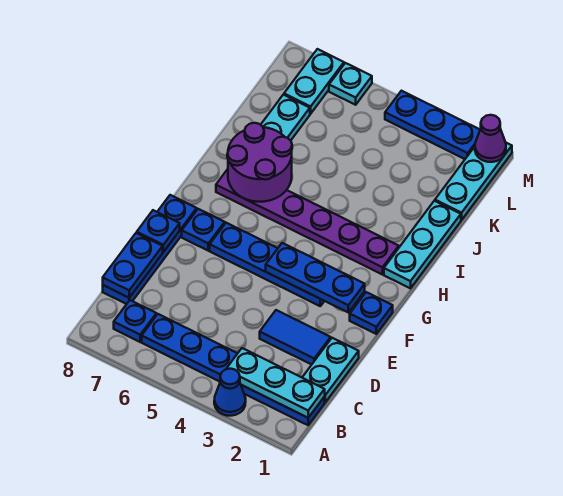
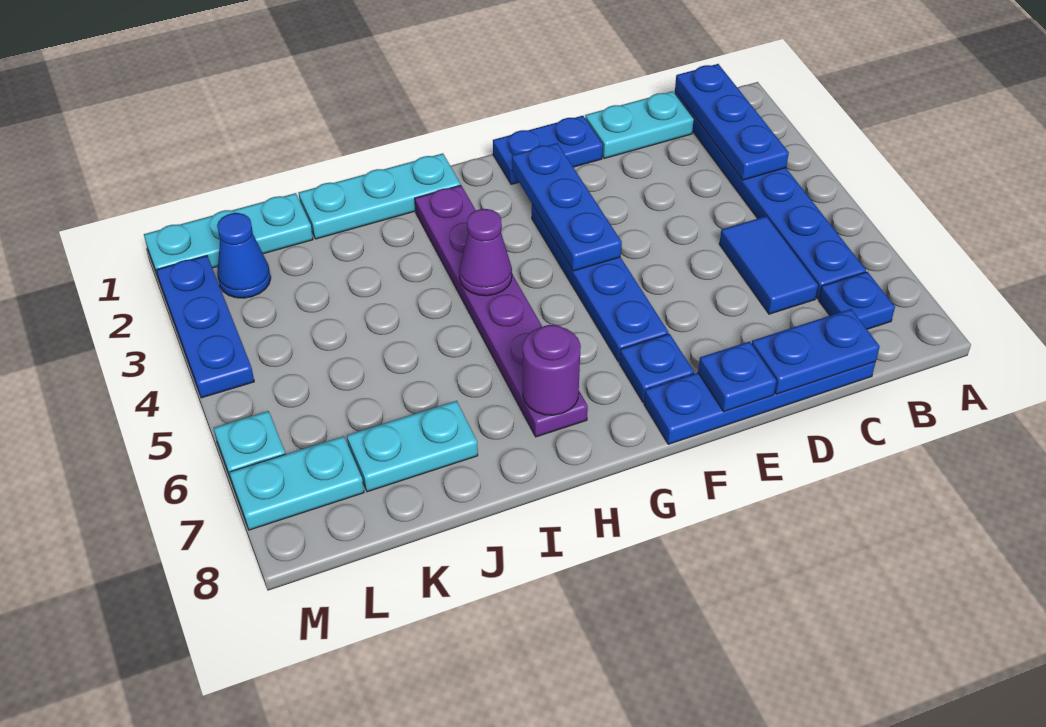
blue cone A3 level 1 -> blue cone L2 level 1
cyan plate B1:B3 level 2 -> blue plate B1:B3 level 2
blue tile D2:D3 level 1 -> blue tile C5:C6 level 1
blue plate F1 level 1 -> blue plate E1:F1 level 1
purple round brick H6:I7 level 2 -> purple round brick H7 level 2
purple cone M1 level 2 -> purple cone H4 level 2

